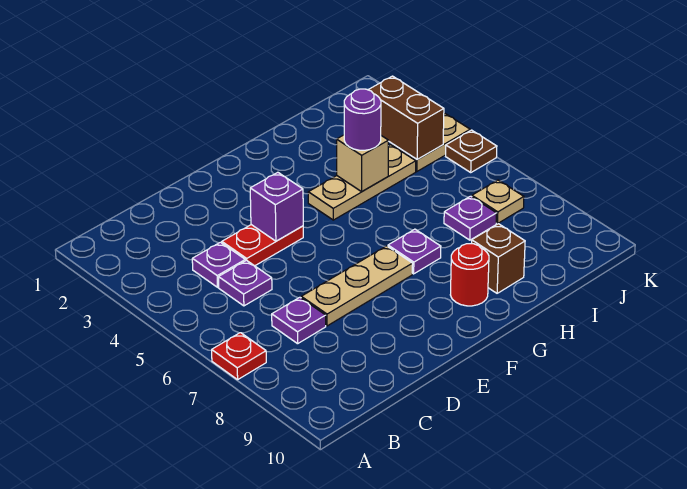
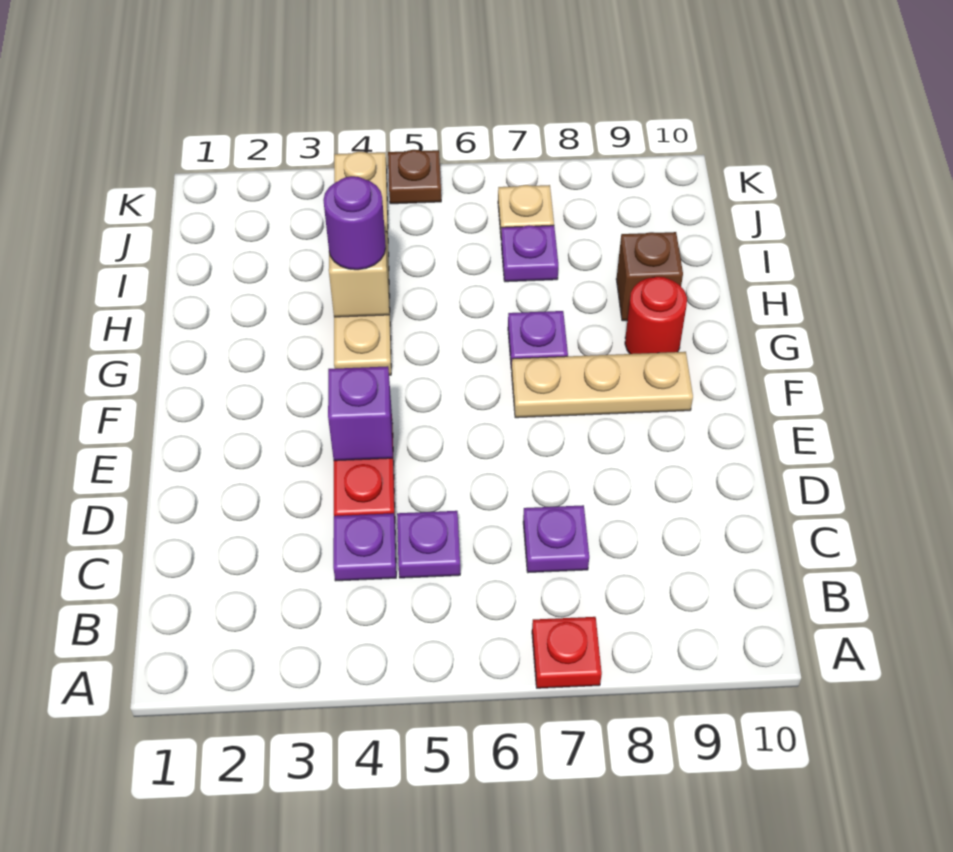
tan plate D7:F7 level 1 -> tan plate F7:F9 level 1
brown brick J3:J4 level 2 -> none

